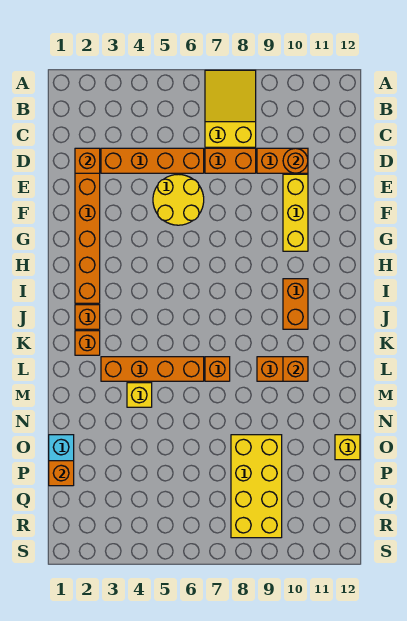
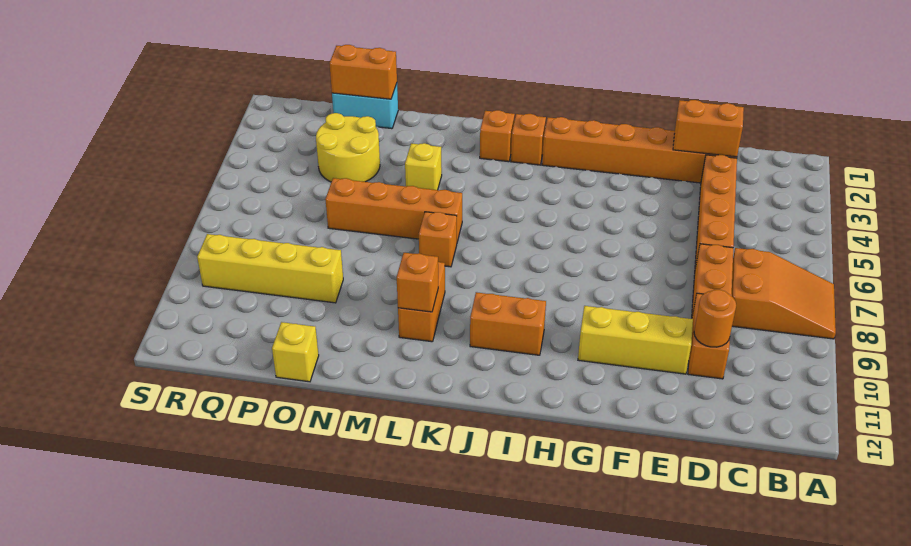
yellow slope A7:C8 level 1 top C -> orange slope A7:C8 level 1 top C
orange brick D2 level 2 -> orange brick D2:E2 level 2
yellow round brick E5:F6 level 1 -> yellow round brick O3:P4 level 1
orange brick L3:L6 level 1 -> orange brick L6:O6 level 1
yellow brick O8:R9 level 1 -> yellow brick O9:R9 level 1
orange brick P1 level 2 -> orange brick O1:P1 level 2

